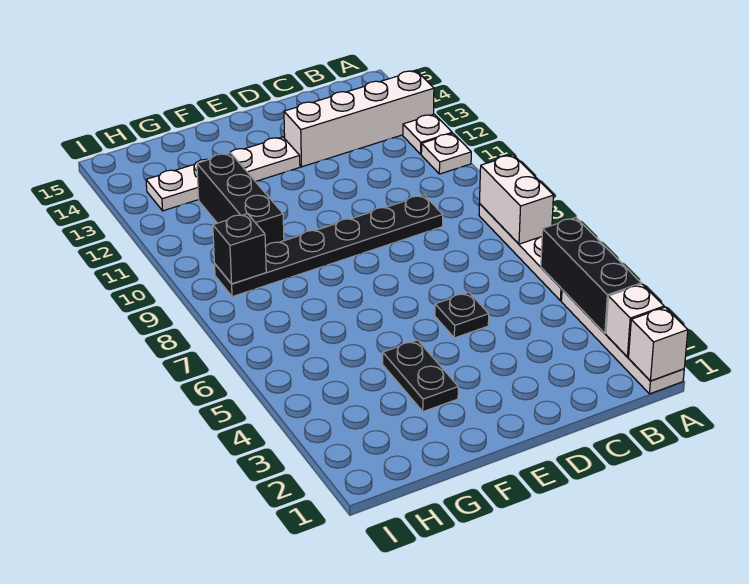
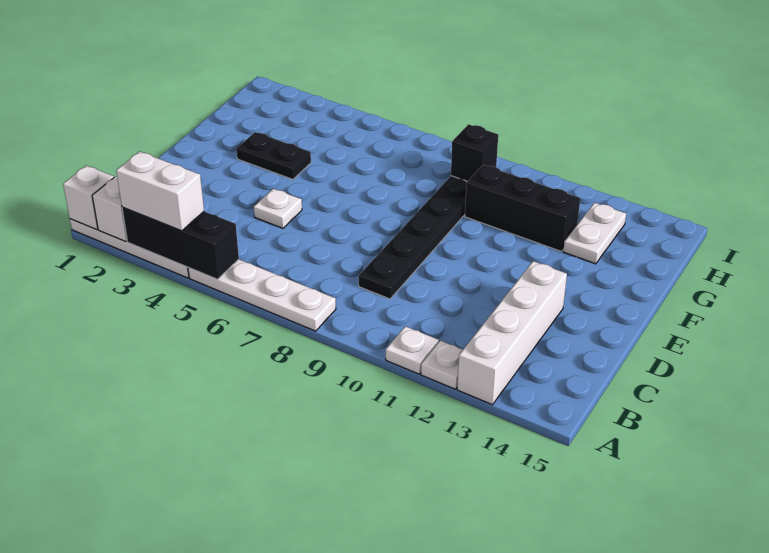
white brick A7:A8 level 2 -> white brick A3:A4 level 3
black plate D5 level 1 -> white plate D5 level 1
white plate E13:H13 level 1 -> white plate G13:H13 level 1

